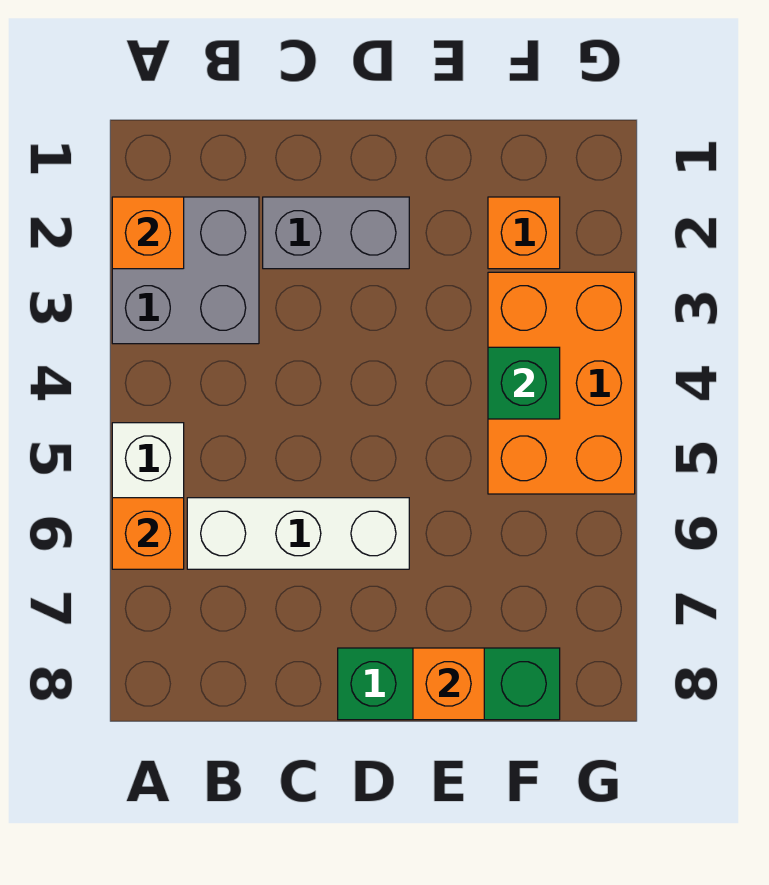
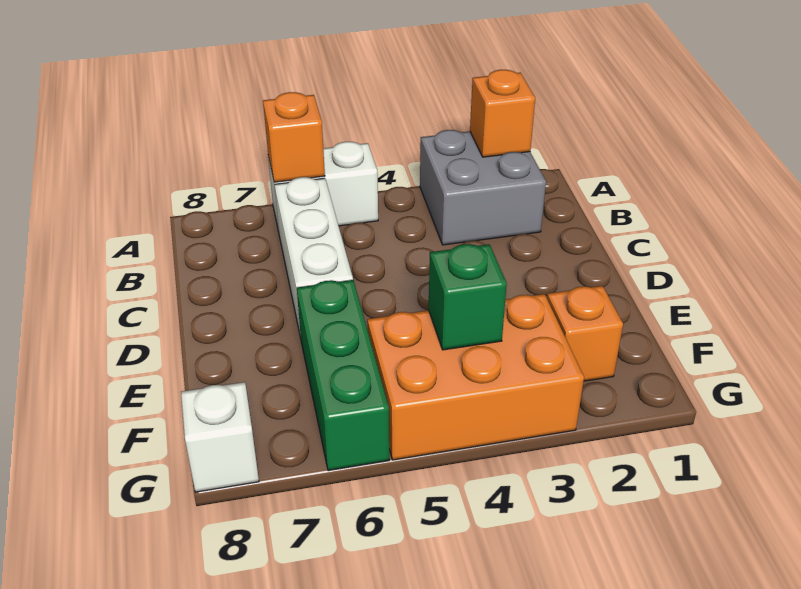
grey brick C2:D2 level 1 -> none
green brick D8:F8 level 1 -> green brick E6:G6 level 1
orange brick E8 level 2 -> none
none -> white brick G8 level 1

